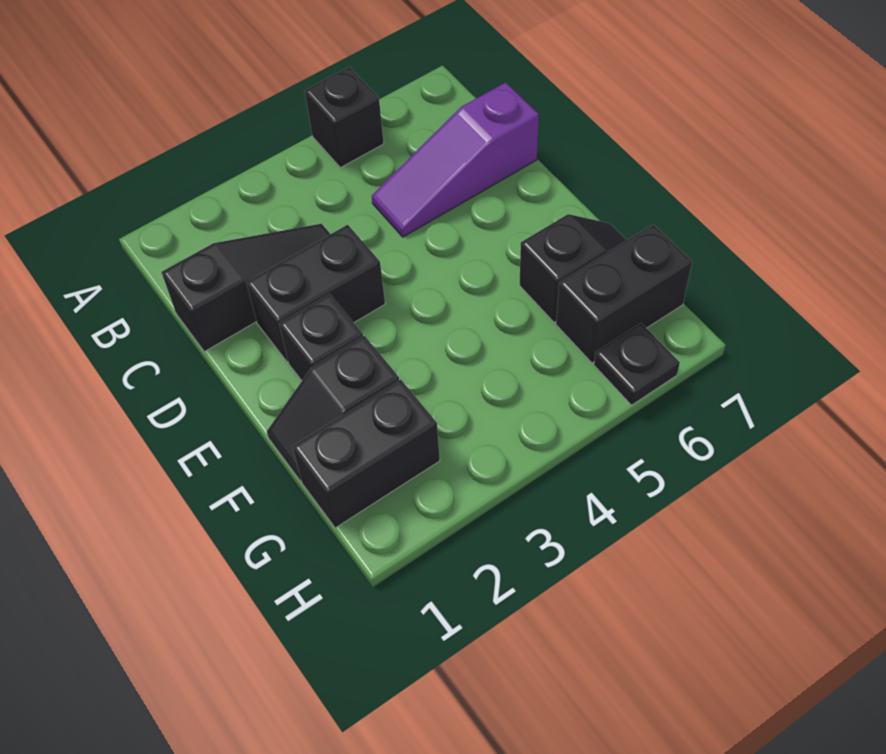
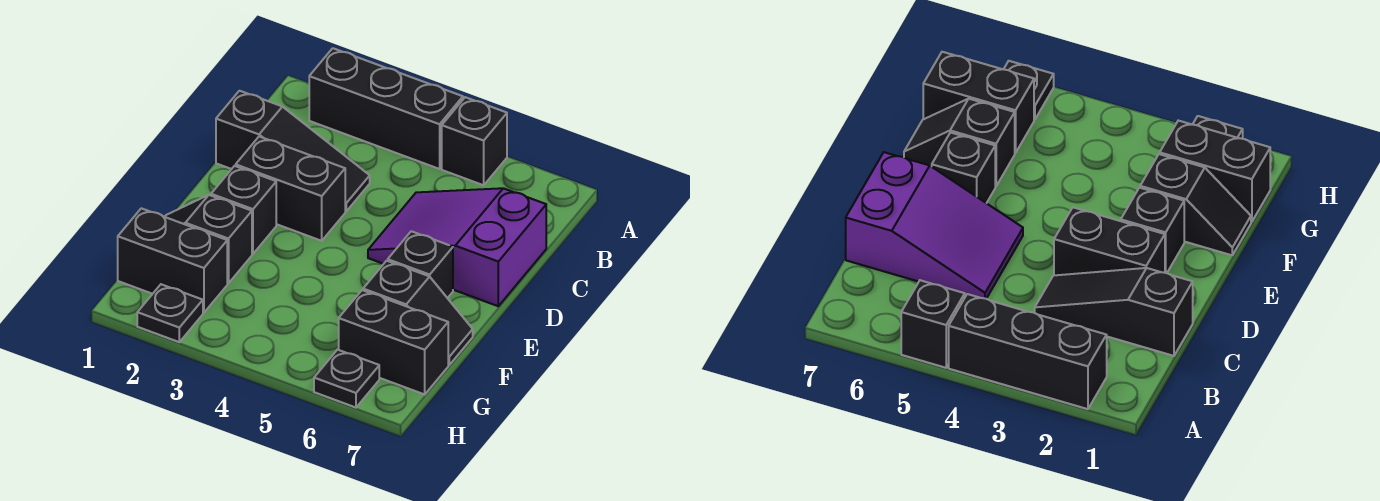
none -> black brick A2:A4 level 1
purple slope C5:C7 level 1 top 7 -> purple slope C5:D7 level 1 top 7
none -> black brick E6 level 1
none -> black plate H2 level 1

